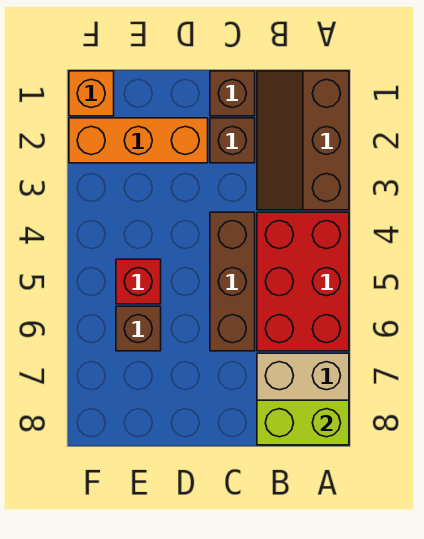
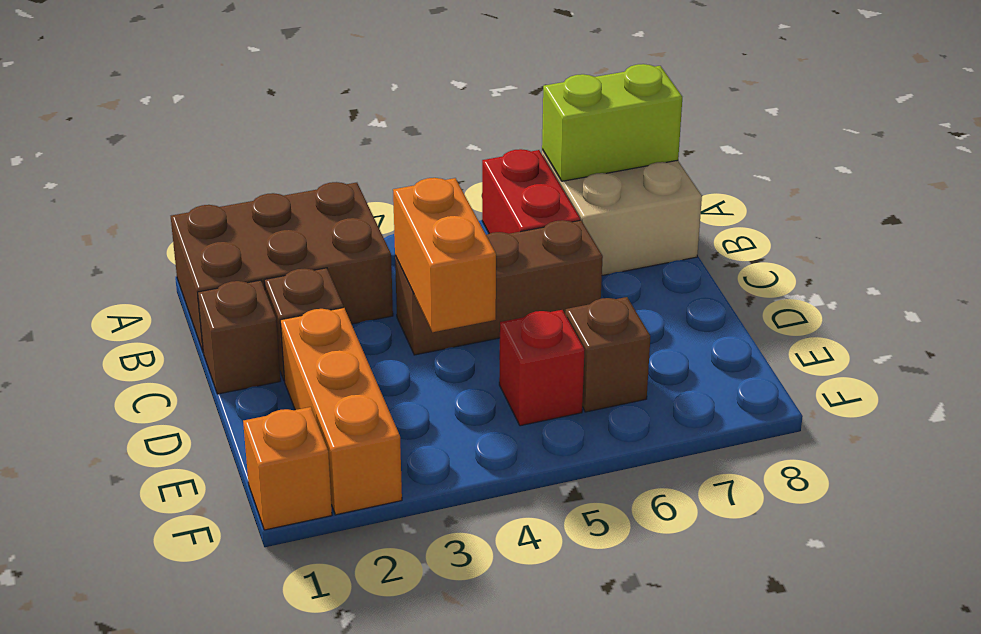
brown slope A1:B3 level 1 top A -> brown brick A1:B3 level 1
red brick A4:B6 level 1 -> red brick A6:B6 level 1
lime brick A8:B8 level 2 -> lime brick A7:A8 level 2
none -> orange brick C4:D4 level 2

